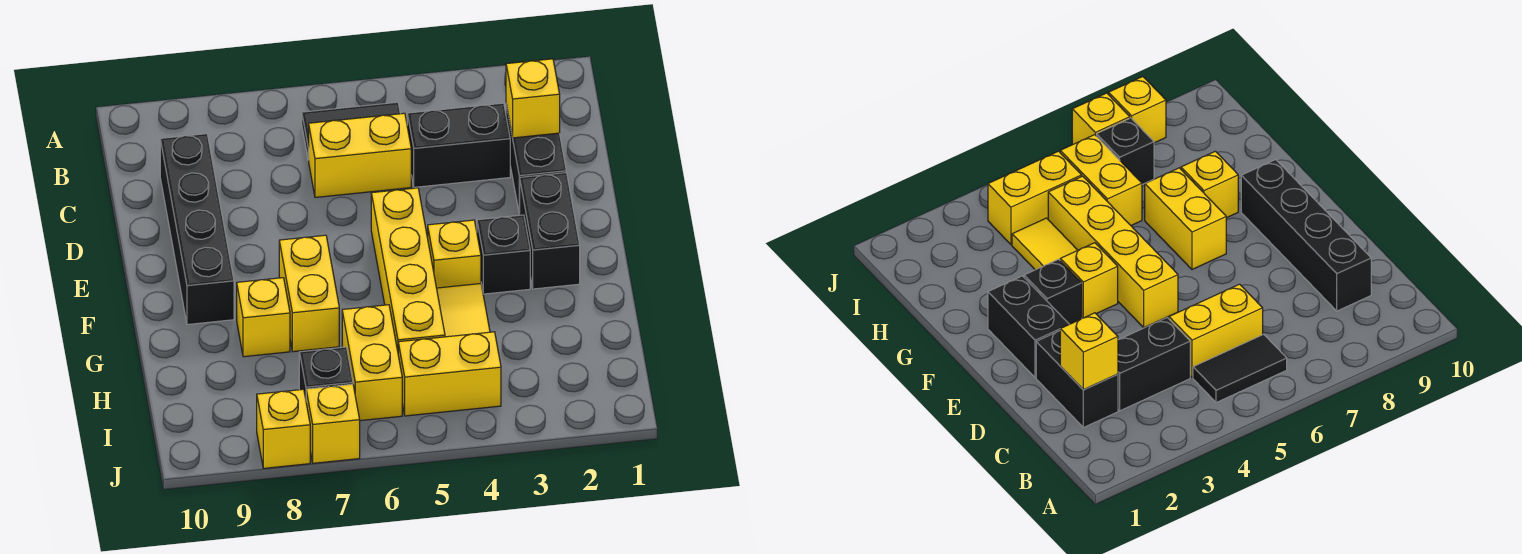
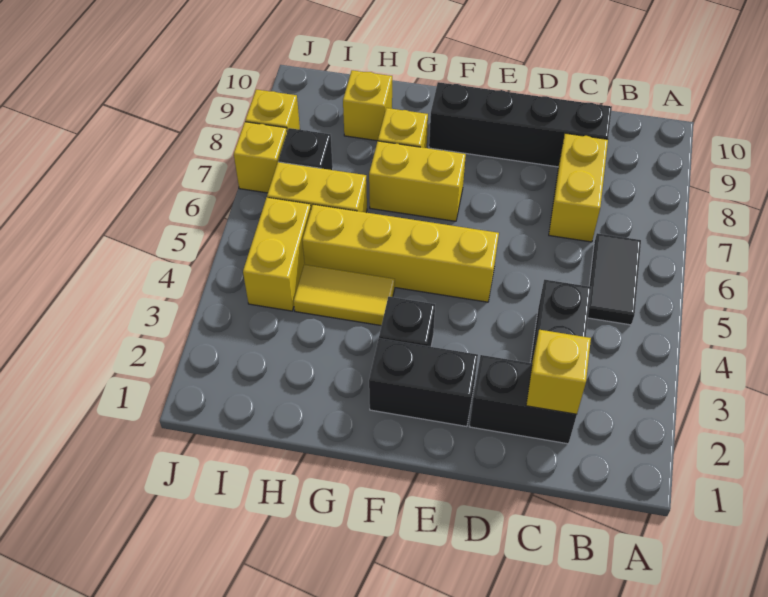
yellow brick C5:C6 level 1 -> yellow brick C7:C8 level 1
yellow brick F4 level 1 -> yellow brick H9 level 1

